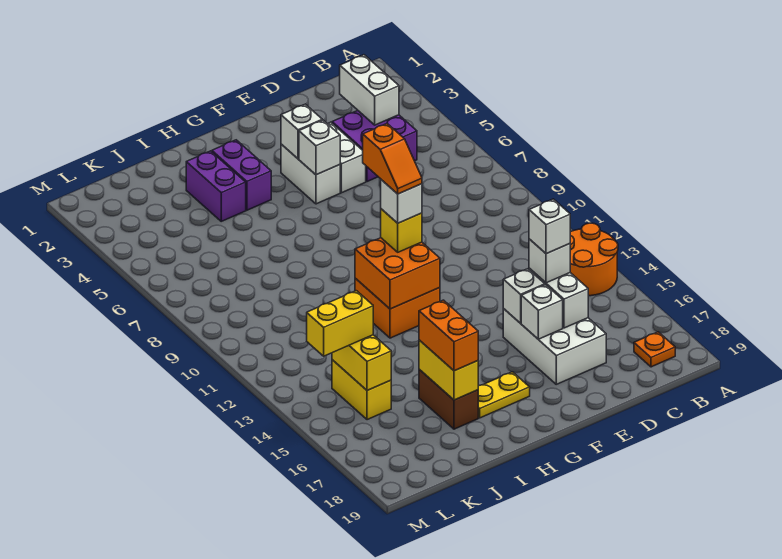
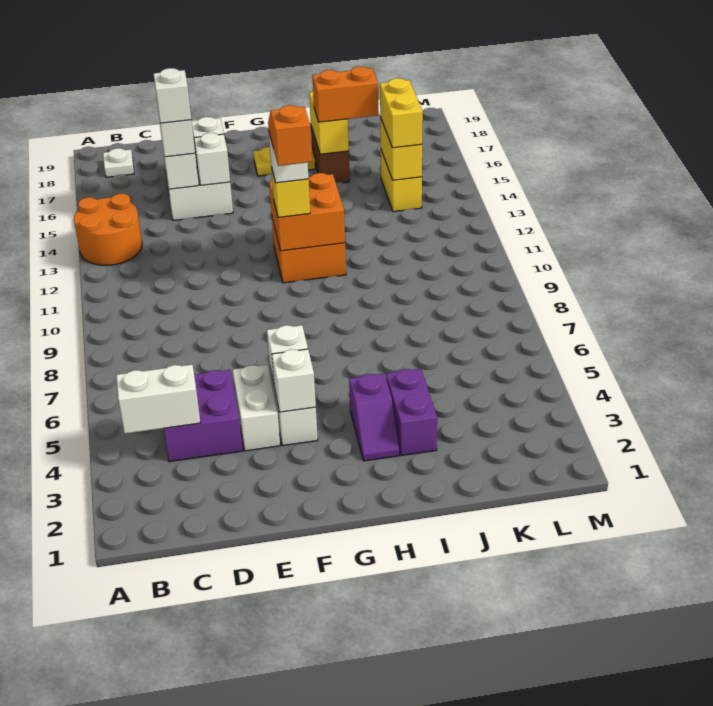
orange plate B18 level 1 -> white plate B18 level 1
white brick C3:C4 level 2 -> white brick B4:C4 level 2
purple brick H3:H4 level 1 -> purple slope H3:H4 level 1 top 4
orange brick I16:I17 level 3 -> orange brick I16:J16 level 3
yellow brick K14:L14 level 3 -> yellow brick K14:K15 level 3

